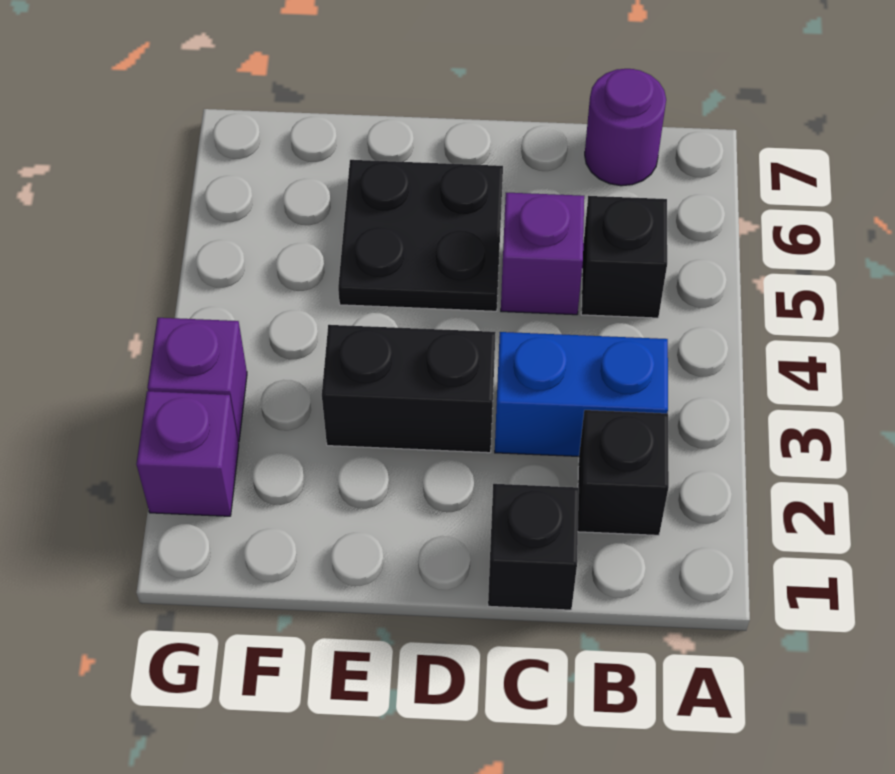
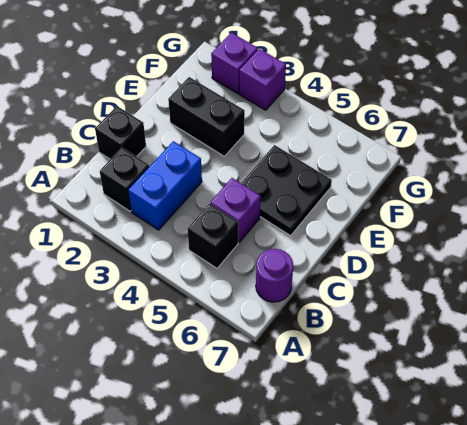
black brick D3:E3 level 1 -> black brick E2:E3 level 1

